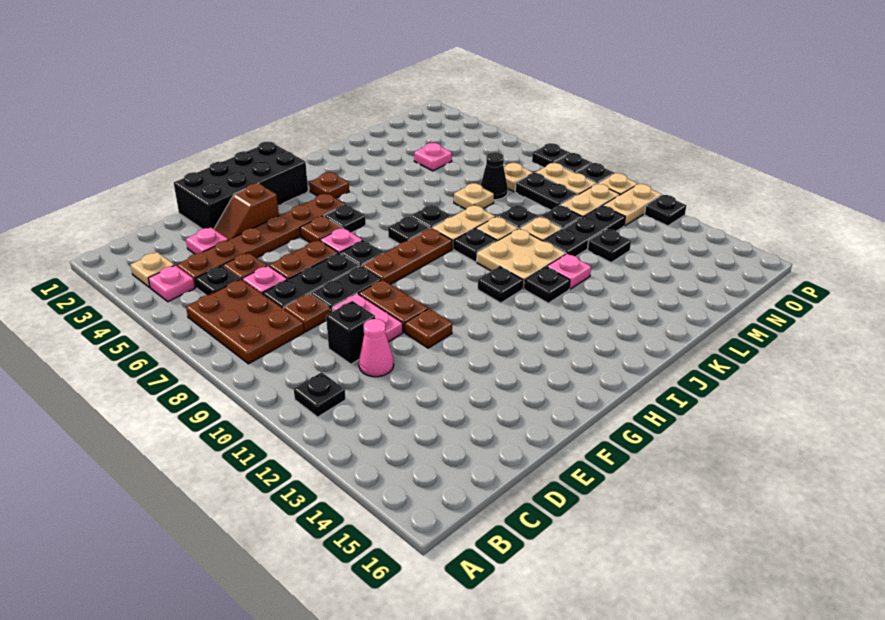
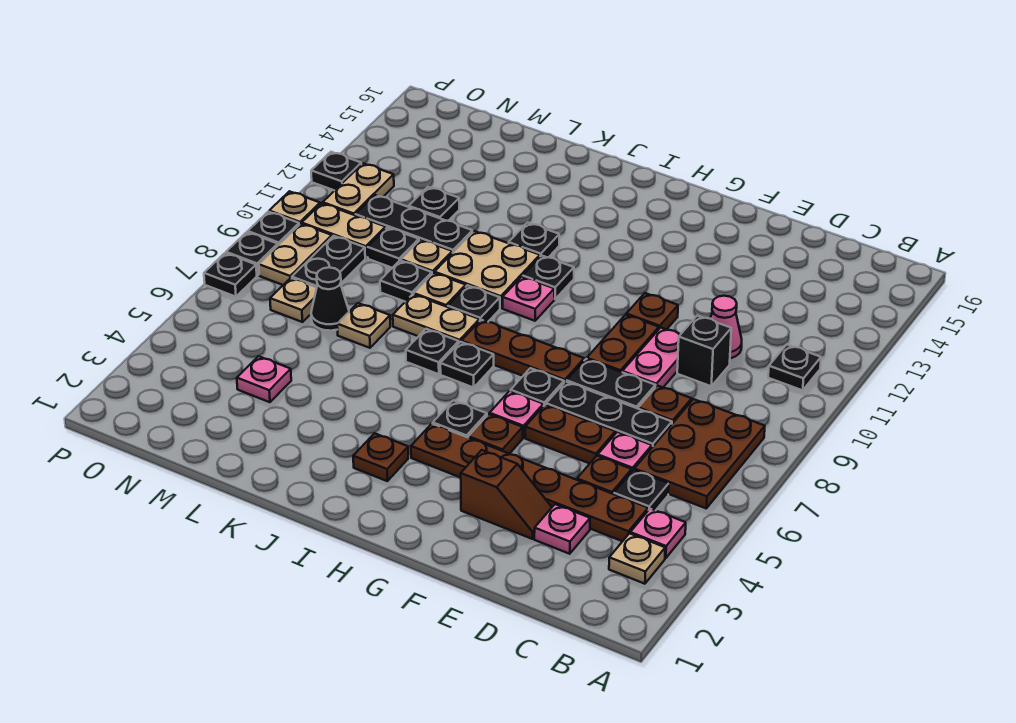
black brick E1:H2 level 1 -> none
pink plate K12 level 1 -> pink plate I10 level 1
tan plate O11:P11 level 1 -> tan plate O11:O12 level 1

